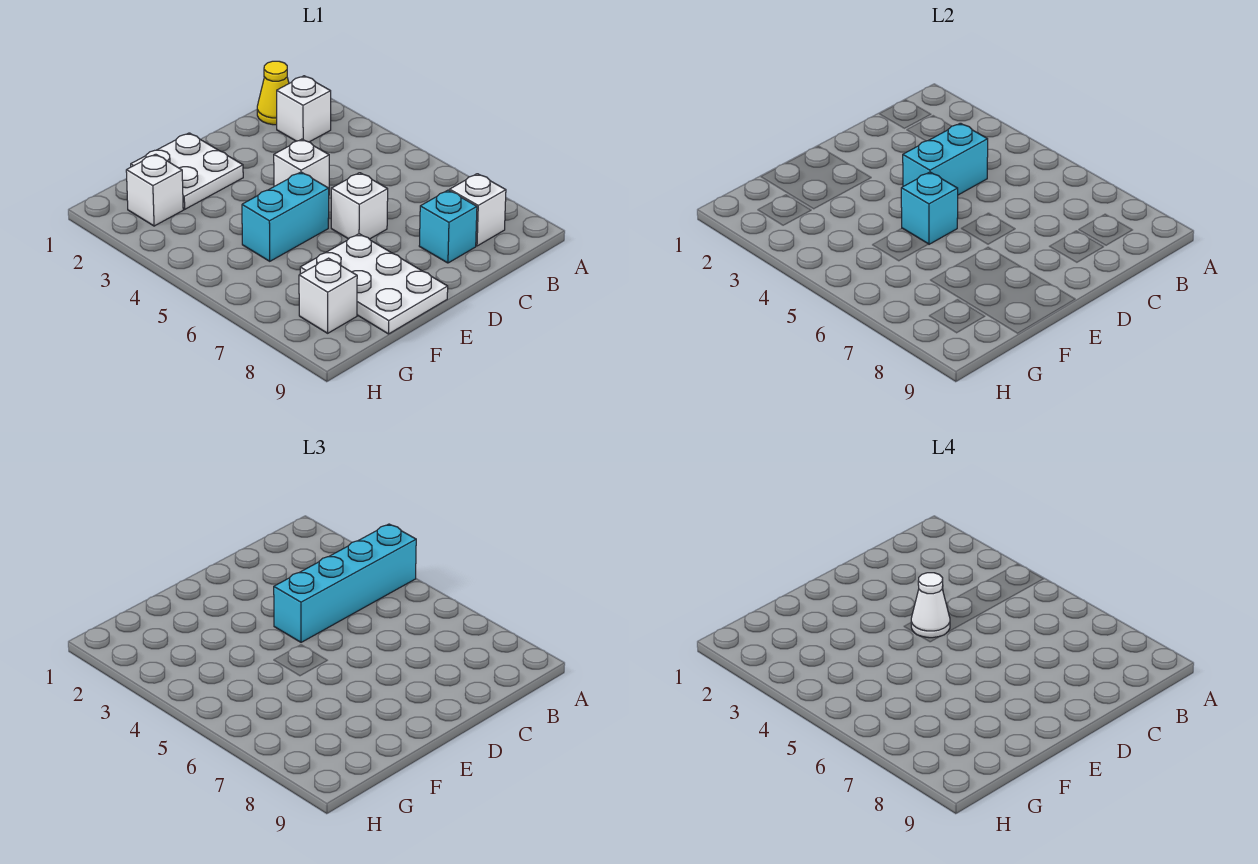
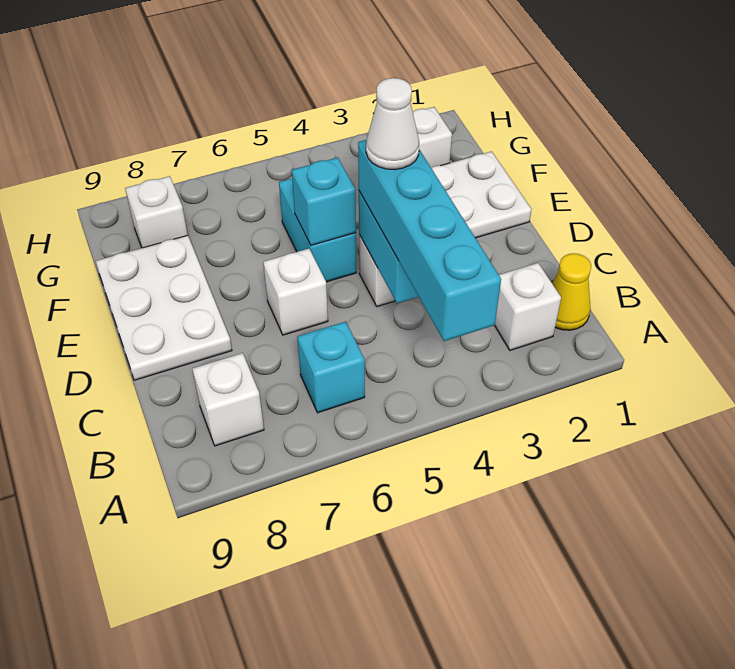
cyan brick C8 level 1 -> cyan brick B6 level 1
white plate E7:F9 level 1 -> white plate D8:F9 level 1

